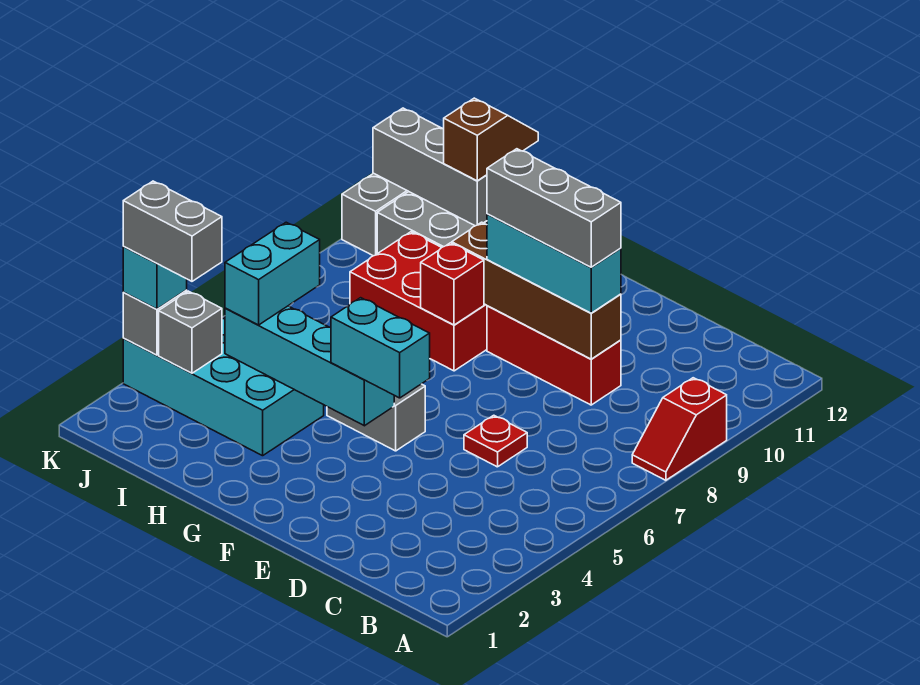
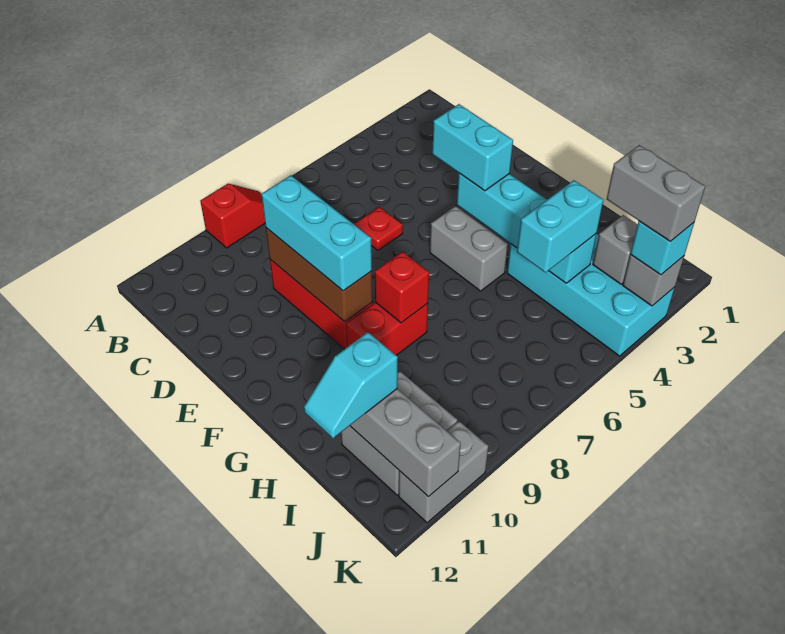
brown brick D9:G9 level 2 -> brown brick D9:F9 level 2
grey brick D9:F9 level 4 -> none
red brick G8:I9 level 1 -> red brick G8:G9 level 1
brown slope I11:I12 level 3 top 11 -> cyan slope I11:I12 level 3 top 11

